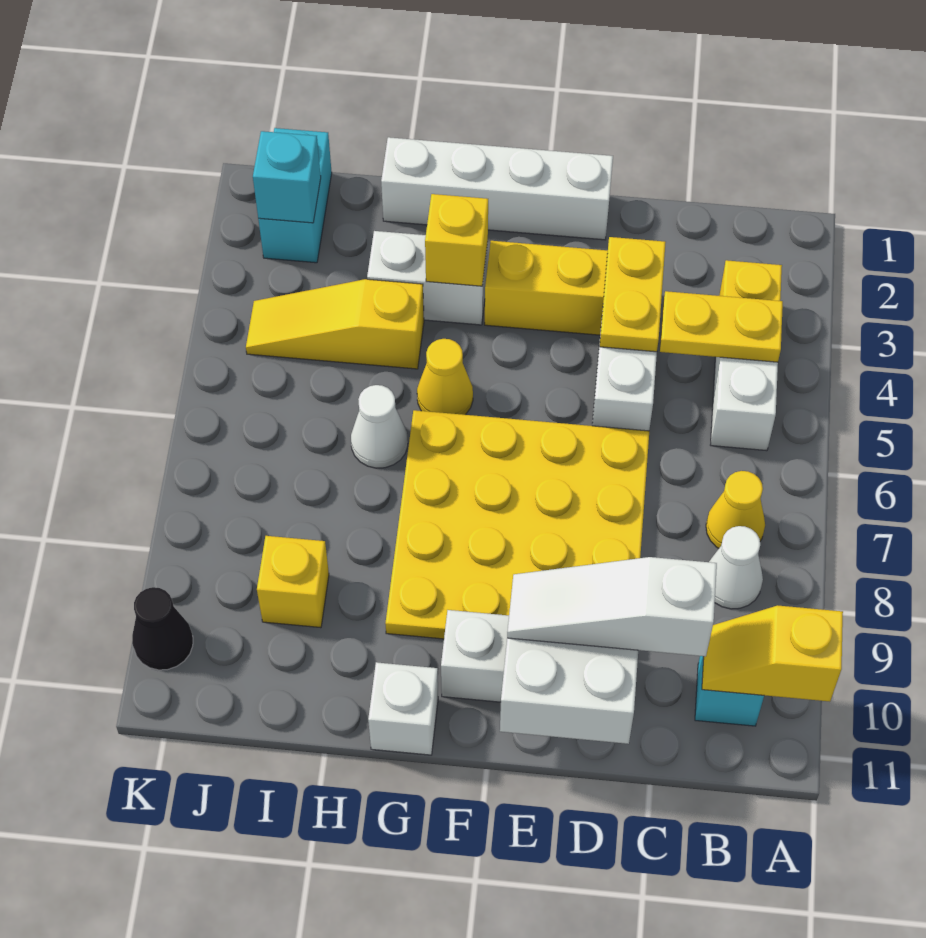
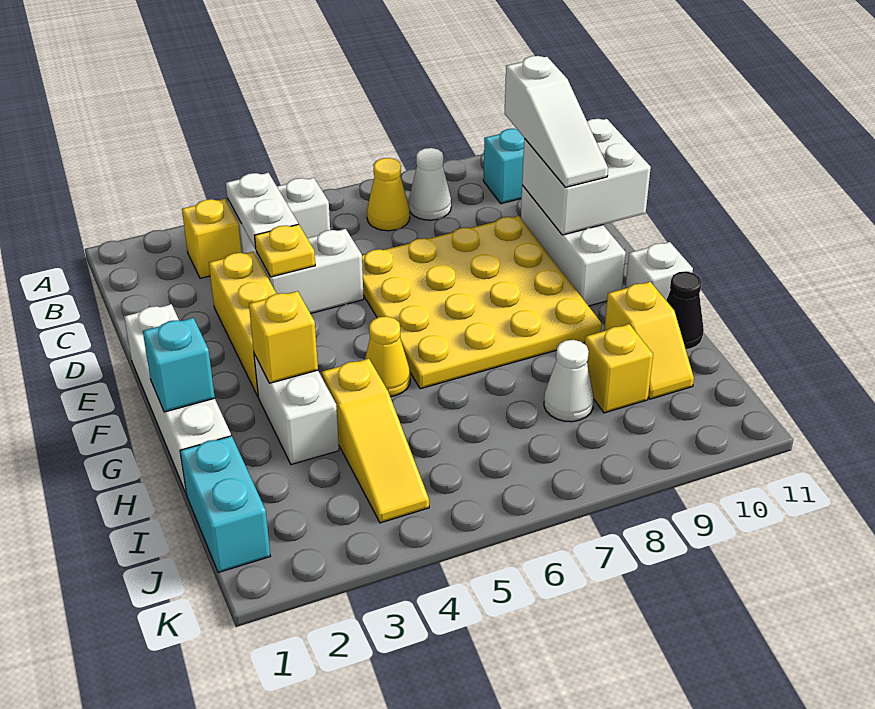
yellow slope A10:B10 level 2 top A -> yellow slope H10:I10 level 1 top H
yellow plate B4:C4 level 2 -> white plate B4:C4 level 2
yellow plate D3:D4 level 2 -> yellow plate D4 level 2
white cone H6 level 1 -> white cone I8 level 1
cyan brick J1:J2 level 1 -> cyan brick I1:J1 level 1
cyan brick J2 level 2 -> cyan brick G1 level 2
black cone K10 level 1 -> black cone H11 level 1

